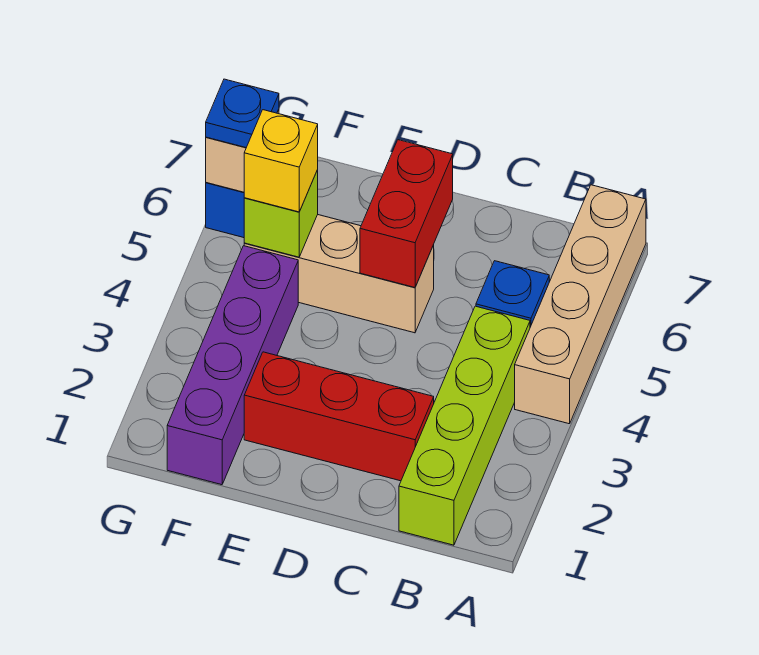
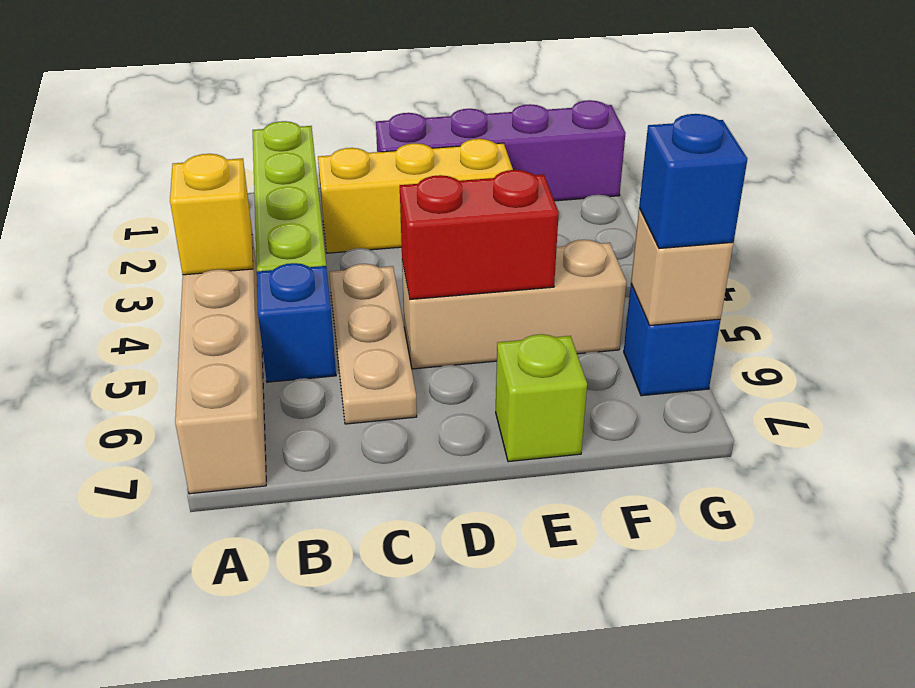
red brick C2:E2 level 1 -> yellow brick C2:E2 level 1
none -> tan plate C4:C6 level 1
red brick D5:D6 level 2 -> red brick D5:E5 level 2
purple brick F1:F4 level 1 -> purple brick D1:G1 level 1
lime brick F5 level 2 -> lime brick E7 level 1
yellow brick F5 level 3 -> yellow brick A4 level 2
blue plate G6 level 3 -> blue brick G6 level 3

